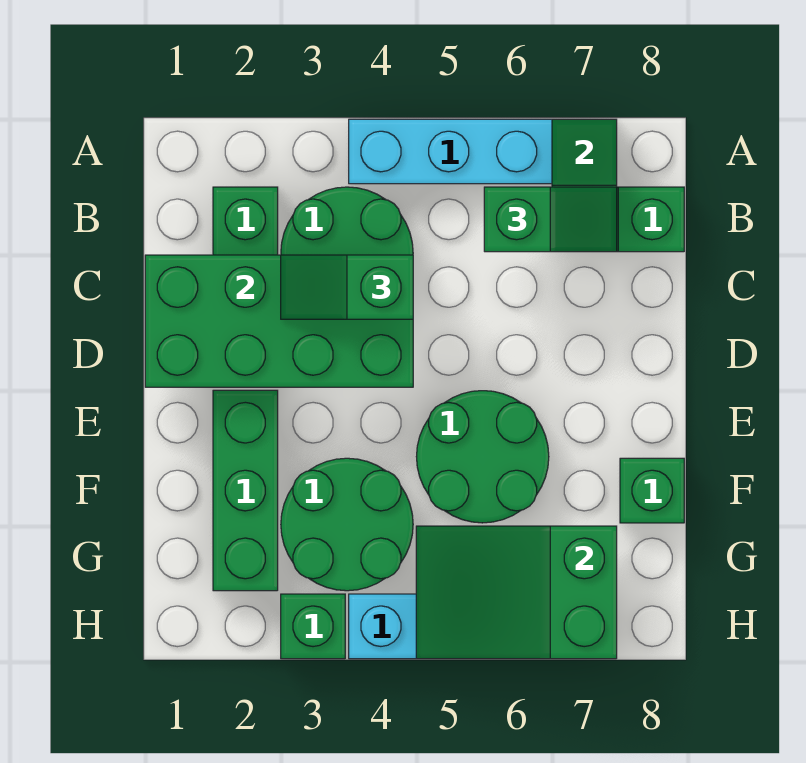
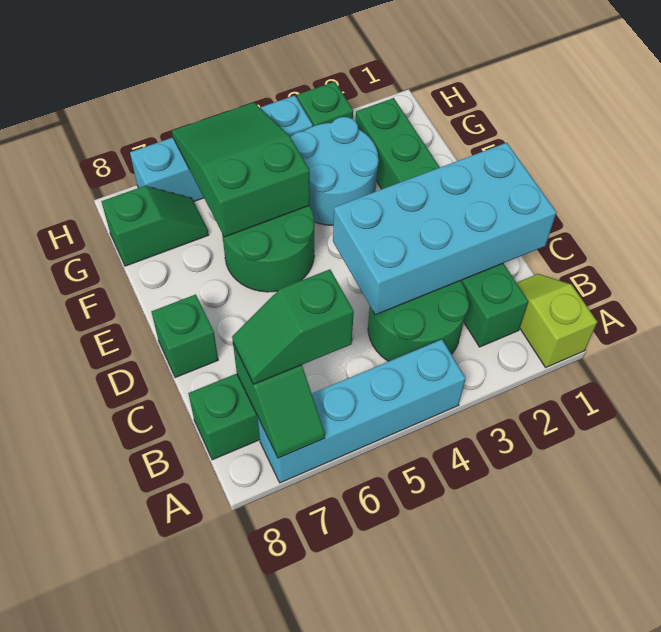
none -> lime slope A1:B1 level 1 top A
green brick C1:D4 level 2 -> cyan brick C1:D4 level 2
green slope C3:C4 level 3 top 4 -> green slope G7:G8 level 1 top 8
green round brick F3:G4 level 1 -> cyan round brick F3:G4 level 1
green brick F8 level 1 -> green brick D8 level 1
green slope G5:H7 level 2 top 7 -> green slope F5:H6 level 2 top F

